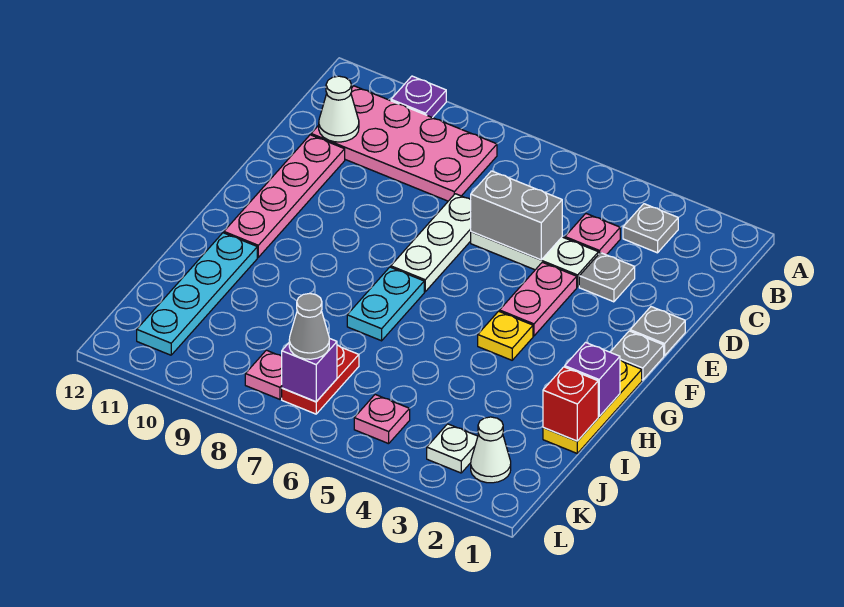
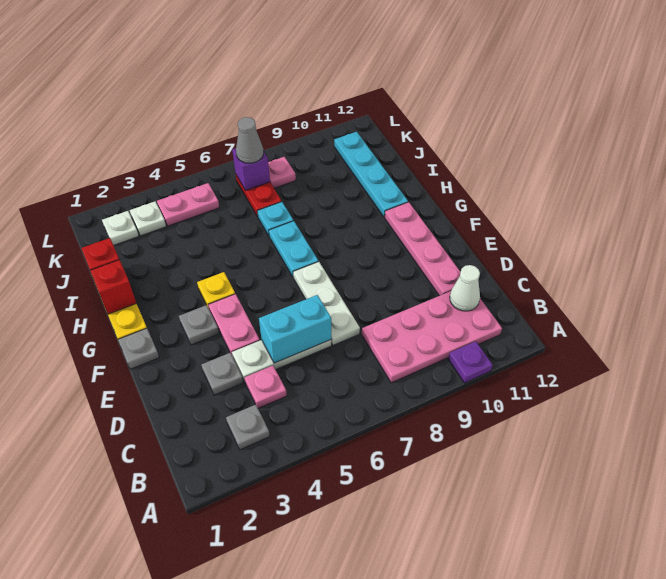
grey brick D5:D6 level 2 -> cyan brick D5:D6 level 2
grey plate E1 level 1 -> grey plate F3 level 1
purple brick H1 level 2 -> red brick H1 level 2
none -> cyan plate I7 level 1
white cone K2 level 1 -> white plate K2 level 1
pink plate K5 level 1 -> pink plate K4:K5 level 1

